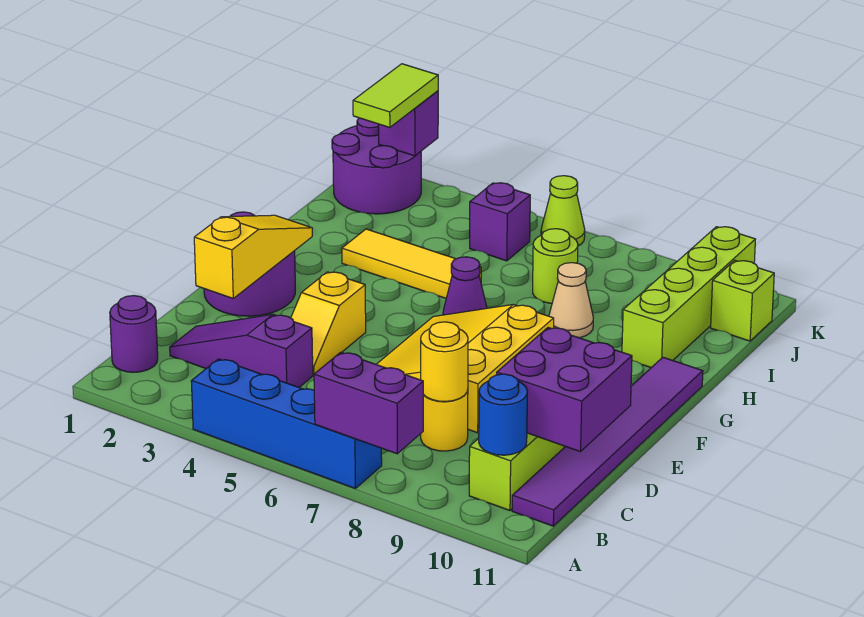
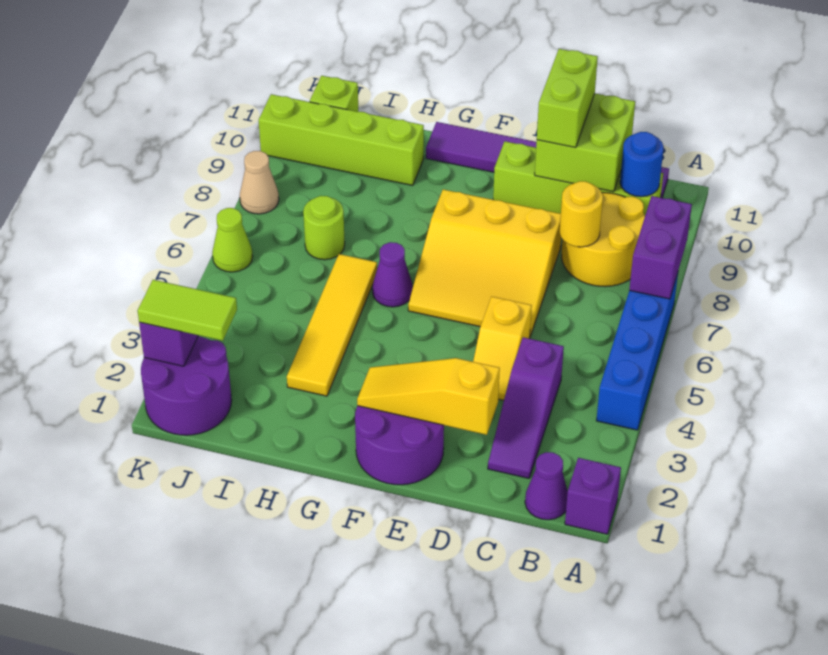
purple round brick B1 level 1 -> purple cone B1 level 1
yellow round brick C8 level 1 -> yellow round brick B8:C9 level 1
purple brick C10:D11 level 2 -> lime brick C10:D11 level 2
yellow slope D4:E4 level 1 top E -> yellow slope D4:D5 level 1 top 5
none -> lime brick D10:D11 level 3
yellow tile H3:H5 level 1 -> yellow tile H3:H6 level 1
tan cone H8 level 1 -> tan cone K8 level 1
purple brick J5 level 1 -> purple brick A1 level 1

